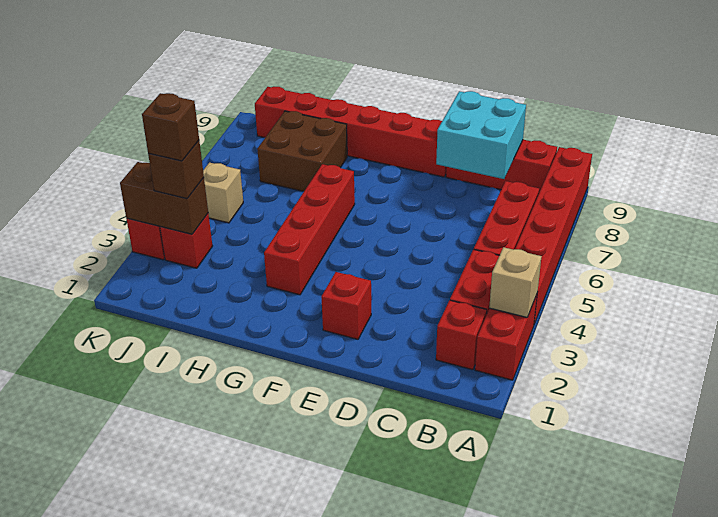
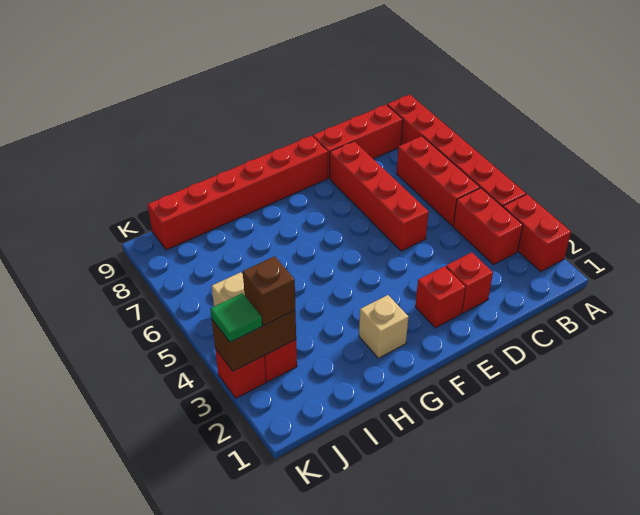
tan brick A3 level 2 -> tan brick G2 level 1
red brick B2 level 1 -> red brick D2 level 1
cyan brick C8:D9 level 2 -> none
red brick G3:G6 level 1 -> red brick D5:D8 level 1
brown brick H7:I8 level 1 -> none
brown brick J3 level 4 -> none
none -> green tile K3 level 3

